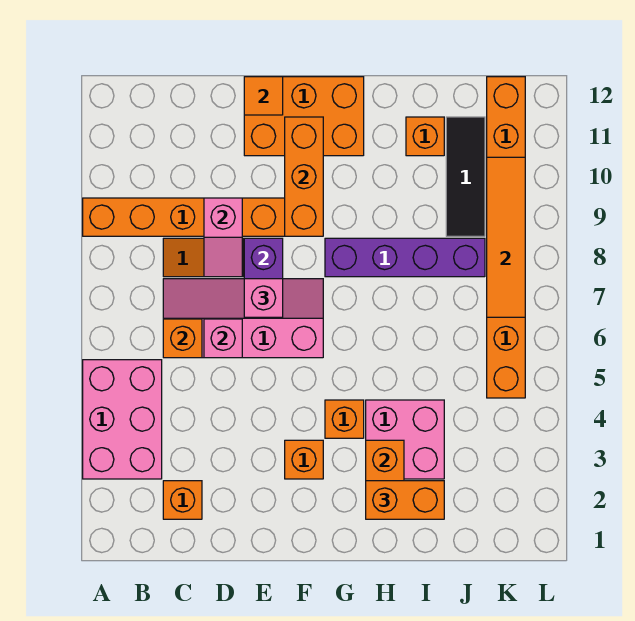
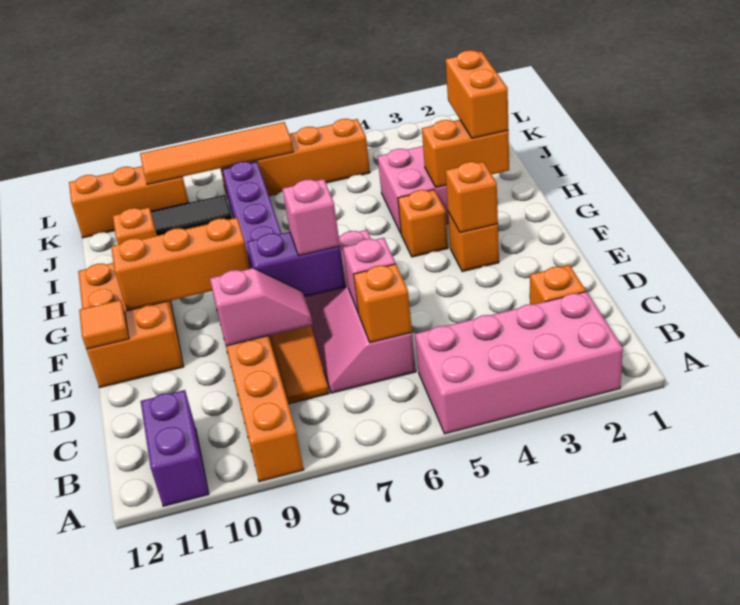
pink brick A3:B5 level 1 -> pink brick A2:B5 level 1
none -> purple brick A11:B11 level 1
none -> orange brick F3 level 2

